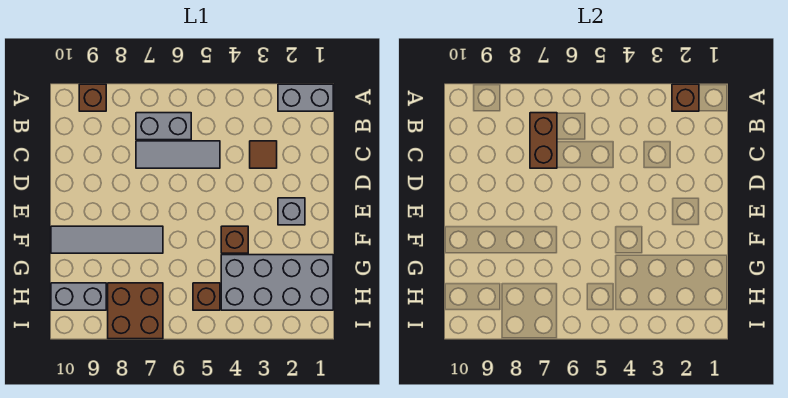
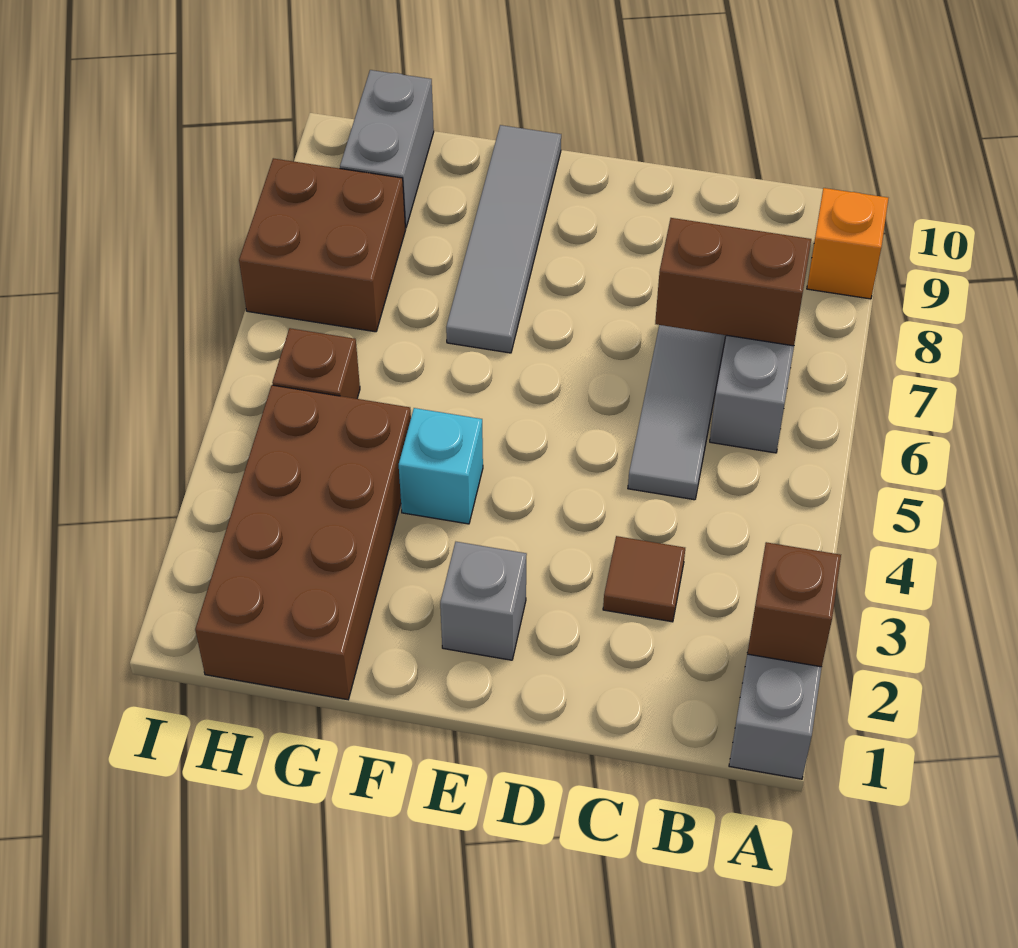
brown brick A9 level 1 -> orange brick A9 level 1
brown brick F4 level 1 -> cyan brick F4 level 1
grey brick G1:H4 level 1 -> brown brick G1:H4 level 1

